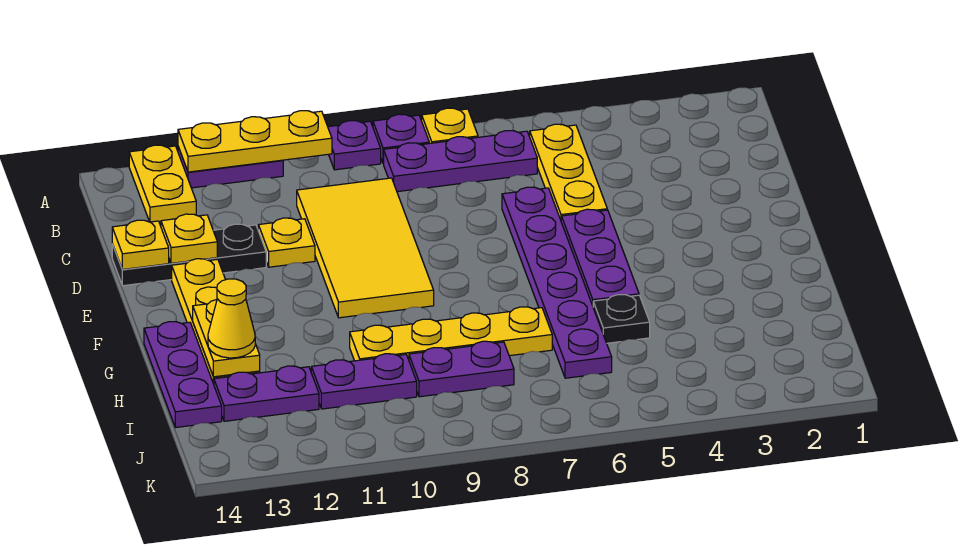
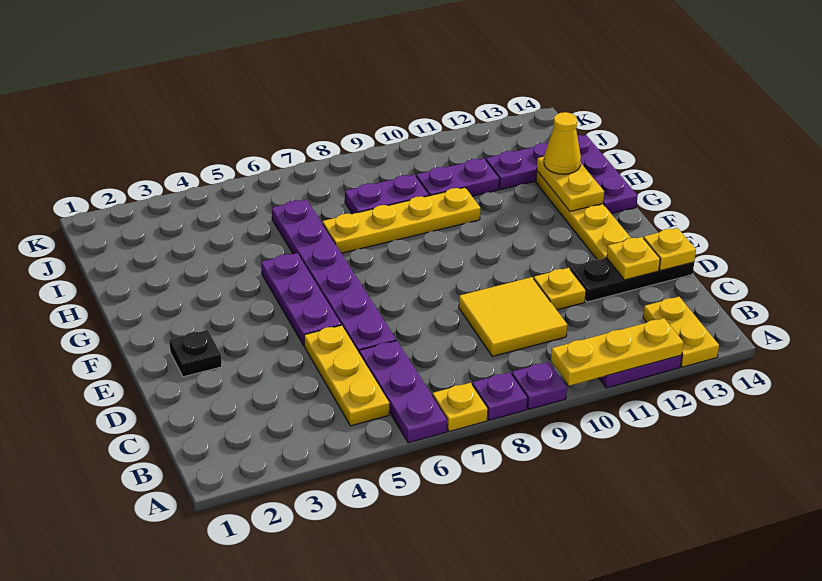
purple plate B6:B8 level 1 -> purple plate A6:C6 level 1
yellow tile C9:F10 level 1 -> yellow tile C9:D10 level 1
black plate H5 level 1 -> black plate E2 level 1

